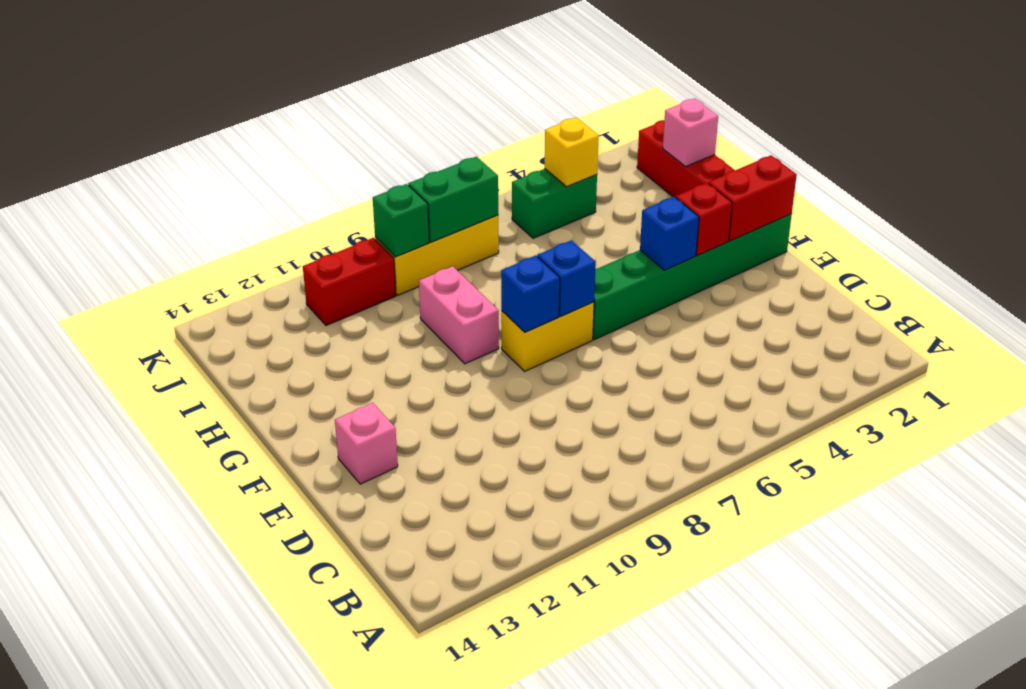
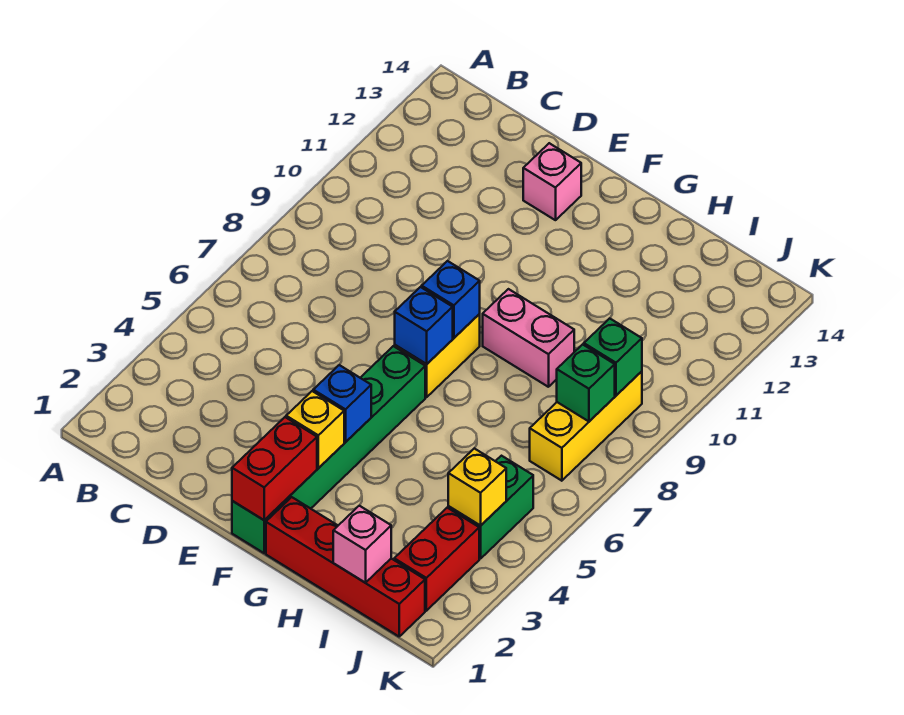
red brick F3 level 2 -> yellow brick F3 level 2
green brick J7:J8 level 2 -> green brick J8 level 2
red brick J10:J11 level 1 -> red brick J2:J3 level 1

